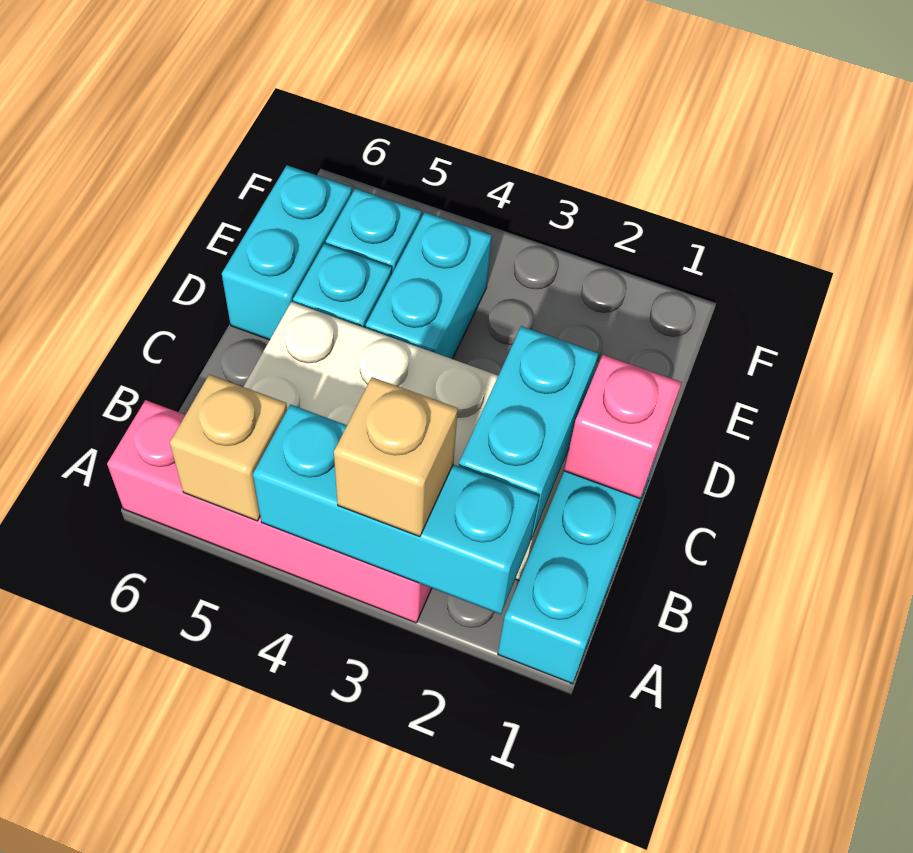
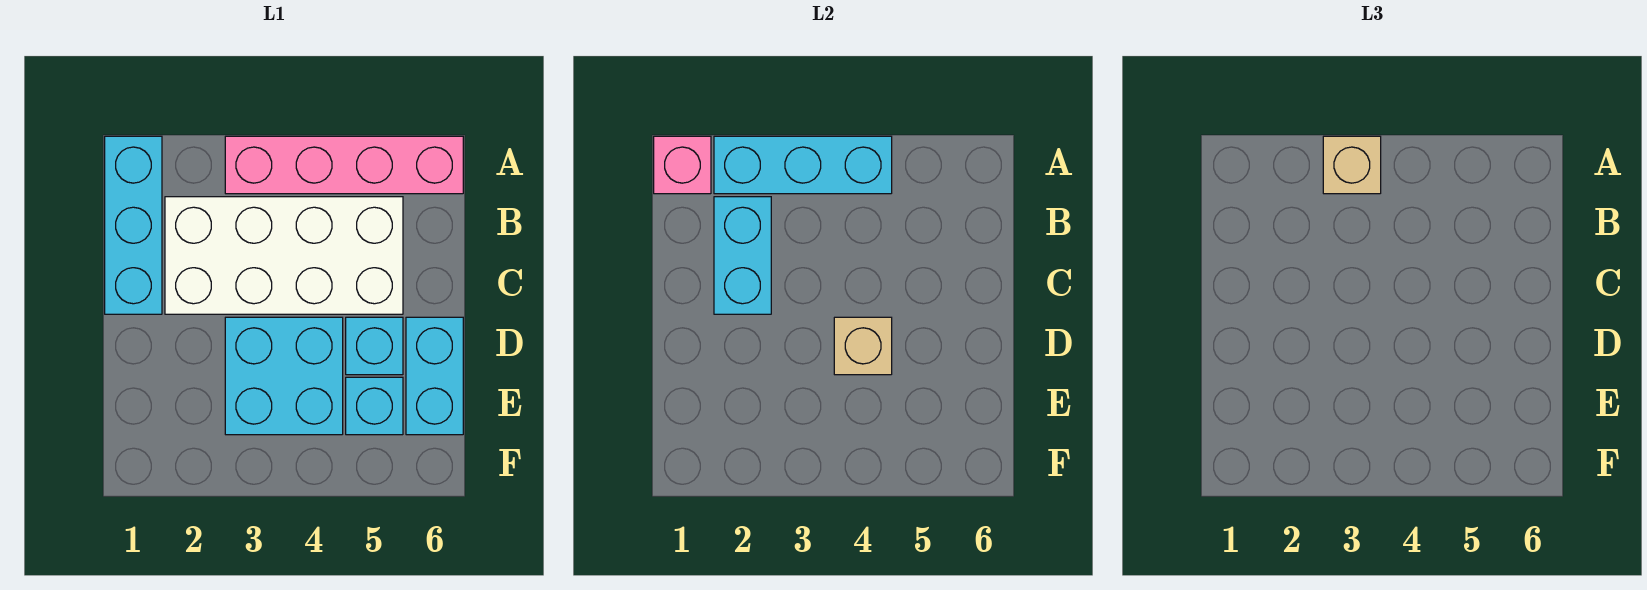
tan brick A5 level 2 -> tan brick D4 level 2
pink brick C1 level 2 -> pink brick A1 level 2
cyan brick D4:E4 level 1 -> cyan brick D3:E4 level 1

